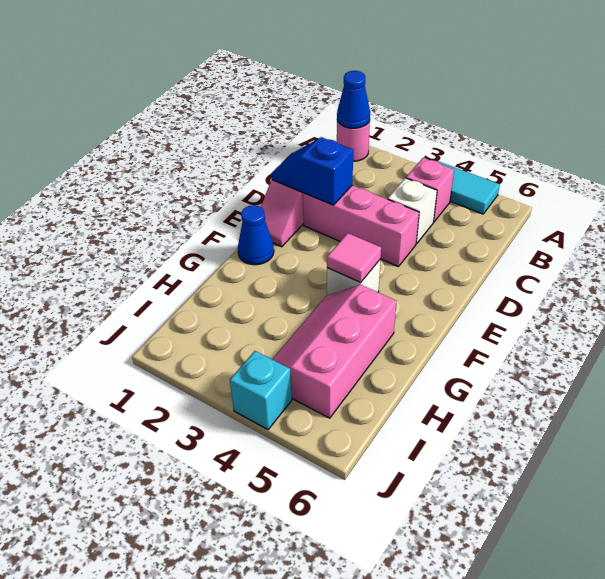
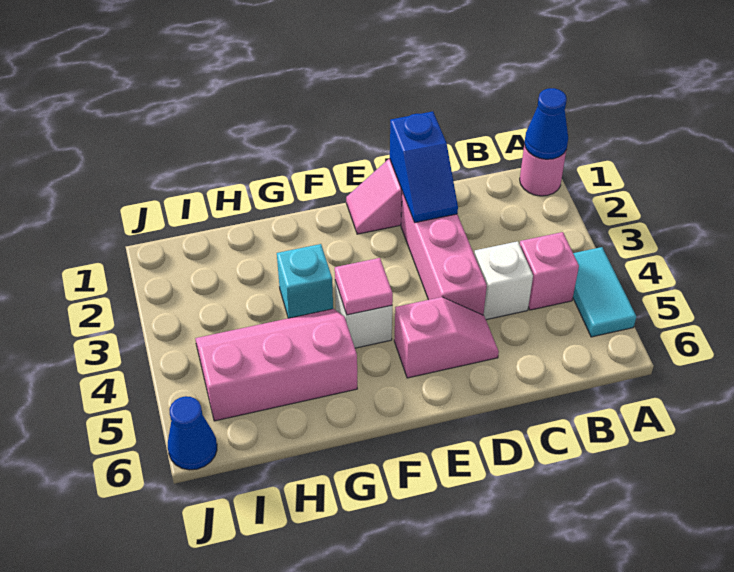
blue slope D1:D2 level 2 top 2 -> blue slope D1:D2 level 2 top 1
none -> pink slope D5:E5 level 1 top E
blue cone F1 level 1 -> blue cone J6 level 1
cyan brick J4 level 1 -> cyan brick G3 level 1

